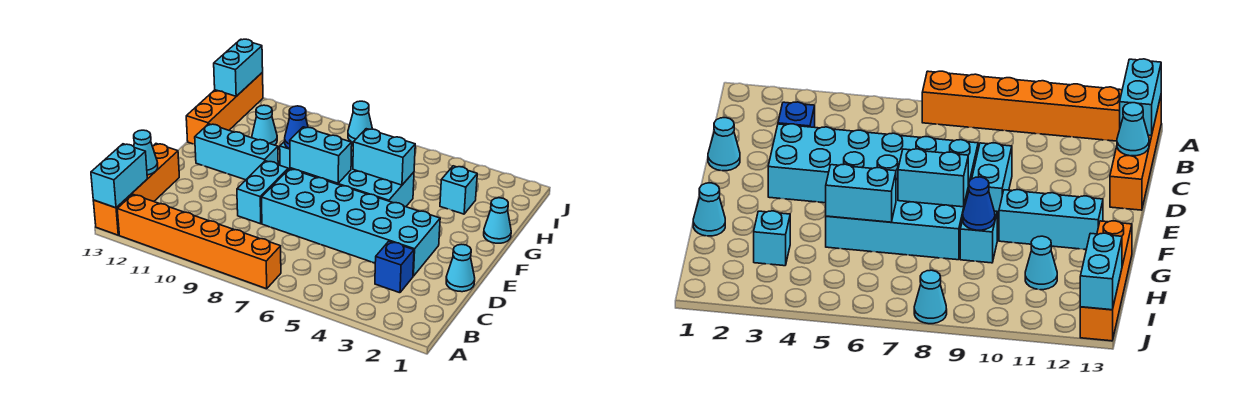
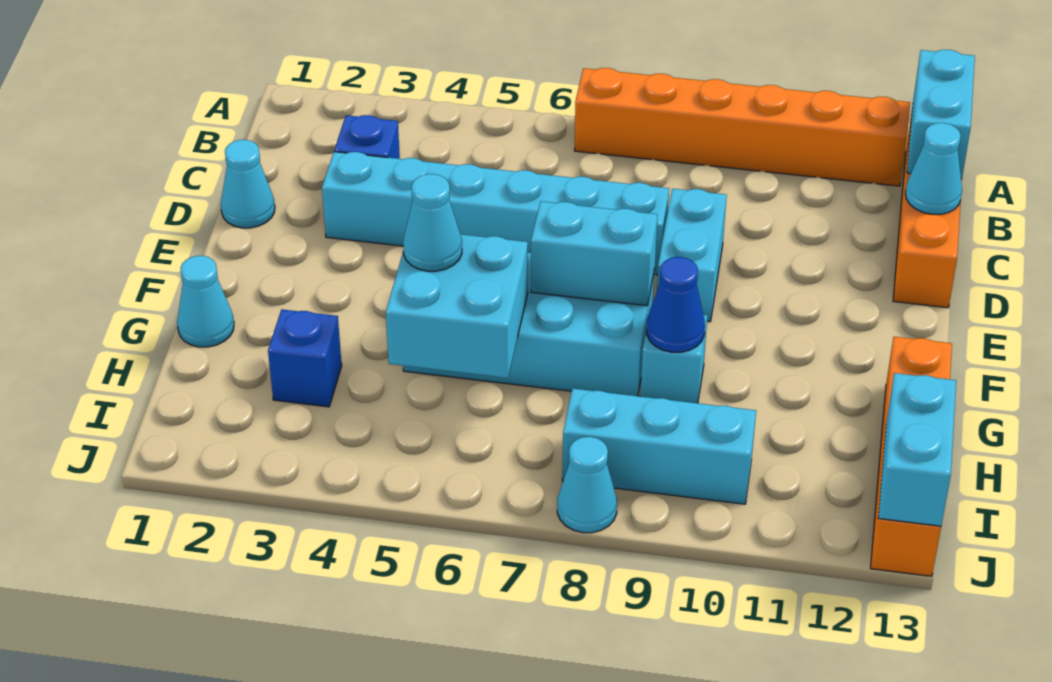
cyan brick D3:E8 level 1 -> cyan brick D3:D8 level 1
cyan brick F10:F12 level 1 -> cyan brick I8:I10 level 1
cyan brick G5:G6 level 2 -> cyan brick G5:H6 level 2
cyan brick H3 level 1 -> blue brick H3 level 1
cyan cone H11 level 1 -> cyan cone G5 level 3

